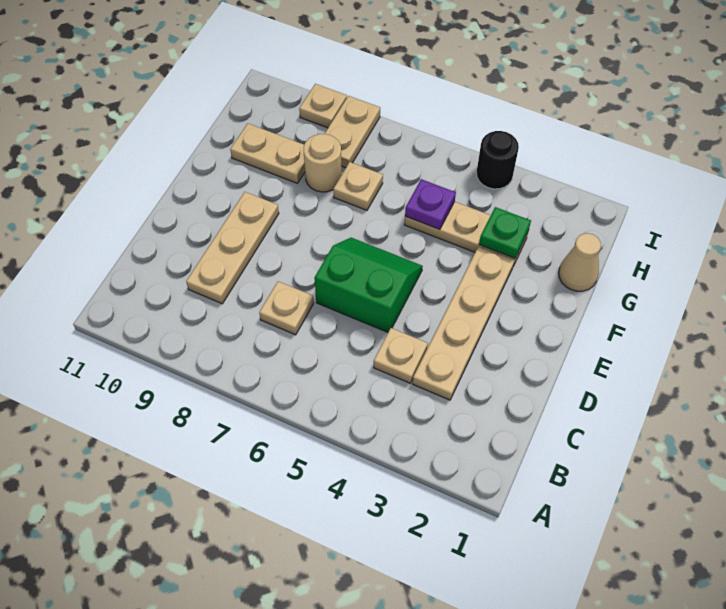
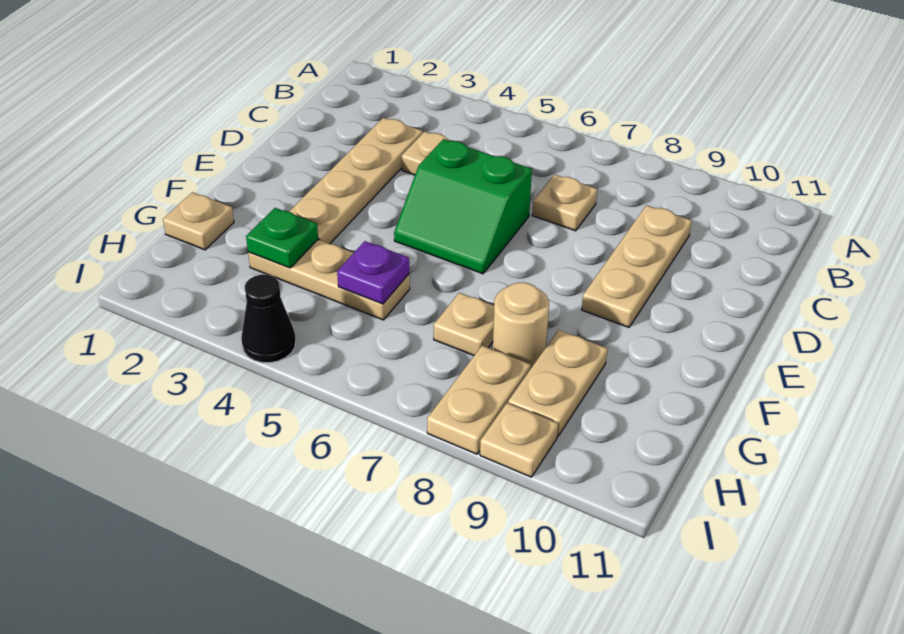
tan cone G1 level 1 -> tan plate G1 level 1
tan plate G9:G10 level 1 -> tan plate G9:H9 level 1
black round brick I4 level 1 -> black cone I4 level 1

